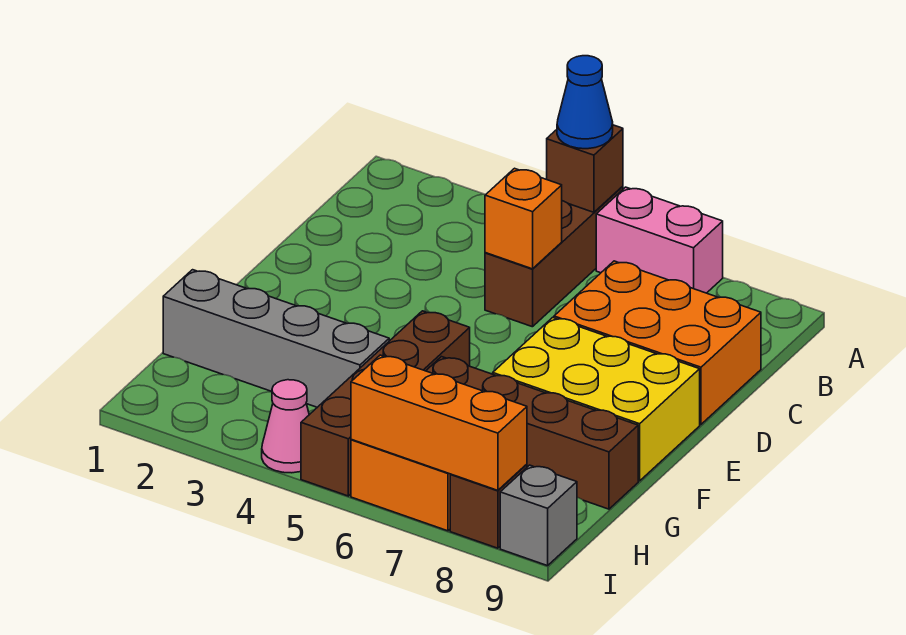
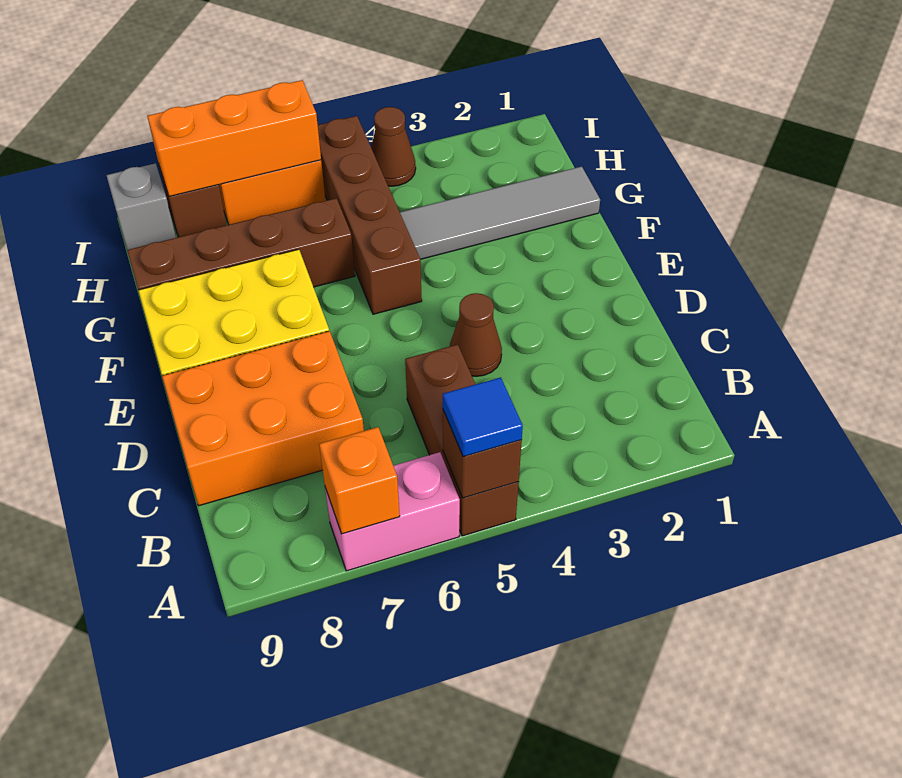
blue cone A5 level 3 -> blue tile A5 level 3
orange brick C5 level 2 -> orange brick A7 level 2
none -> brown cone D4 level 1
grey brick G1:G4 level 1 -> grey tile G1:G4 level 1
pink cone I4 level 1 -> brown cone I4 level 1

